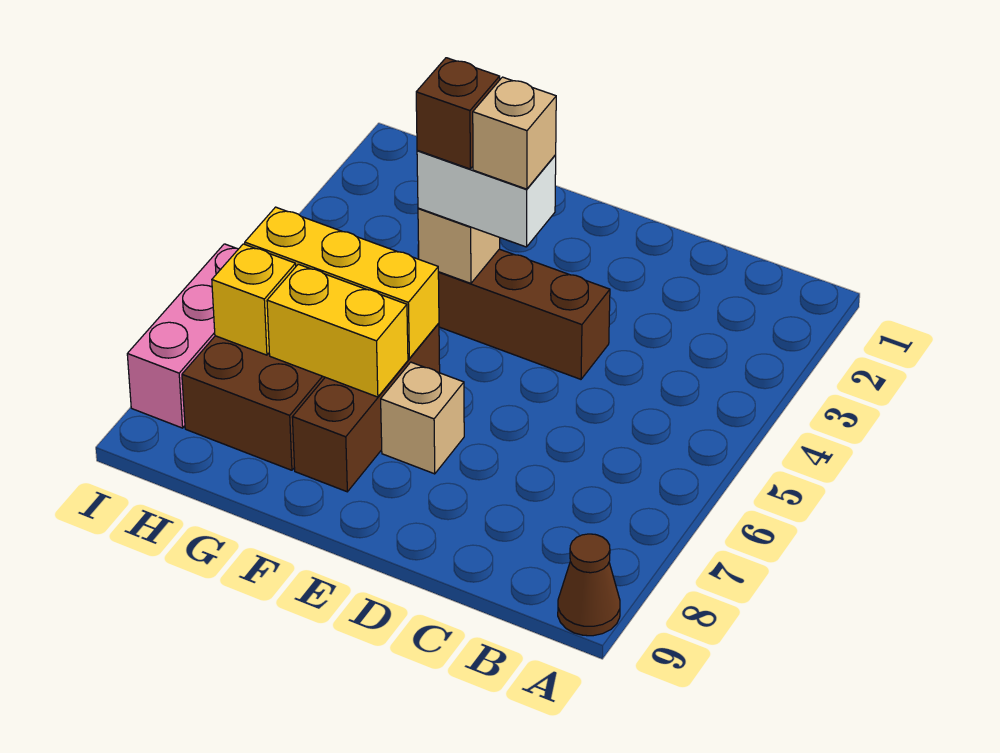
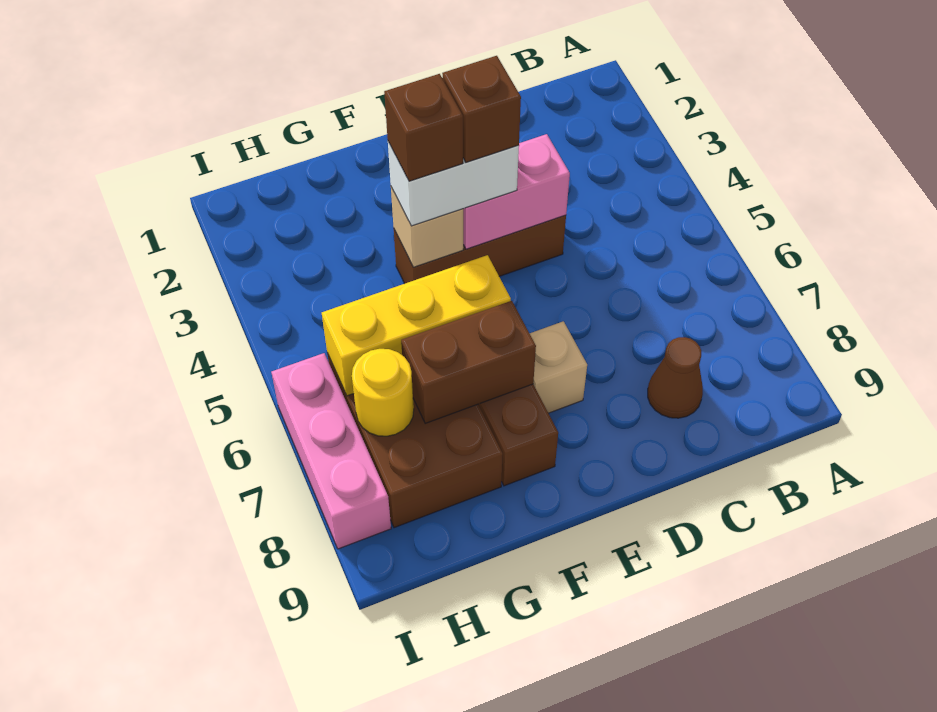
brown cone A9 level 1 -> brown cone C8 level 1
none -> pink brick D4:E4 level 2
tan brick E4 level 4 -> brown brick E4 level 4
yellow brick F7:G7 level 2 -> brown brick F7:G7 level 2
yellow brick H7 level 2 -> yellow round brick H7 level 2

